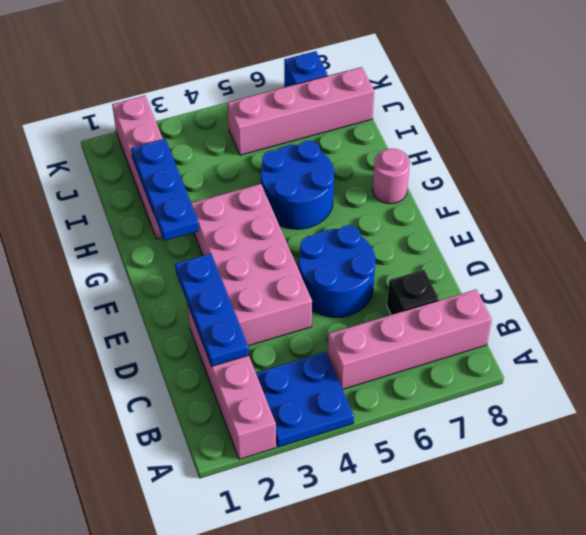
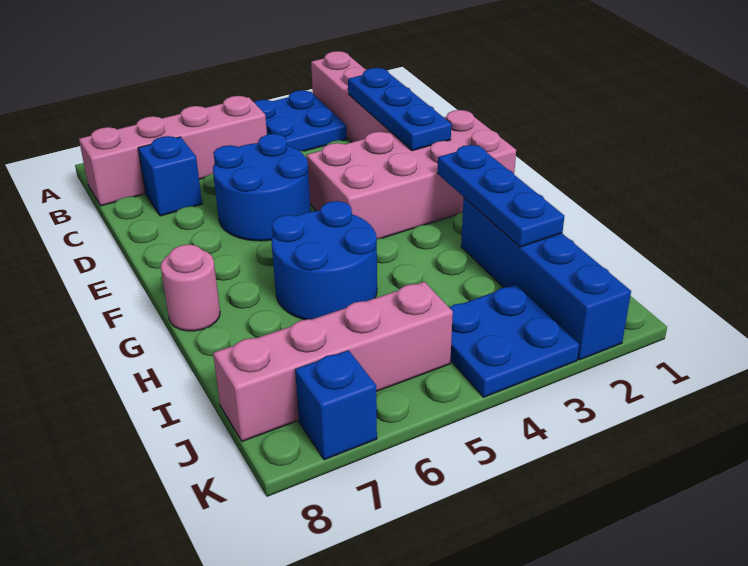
black brick C7 level 1 -> blue brick C7 level 1
pink brick D3:G4 level 1 -> pink brick E1:F4 level 1
pink brick H2:K2 level 1 -> blue brick H2:K2 level 1
none -> blue plate J3:K4 level 1

